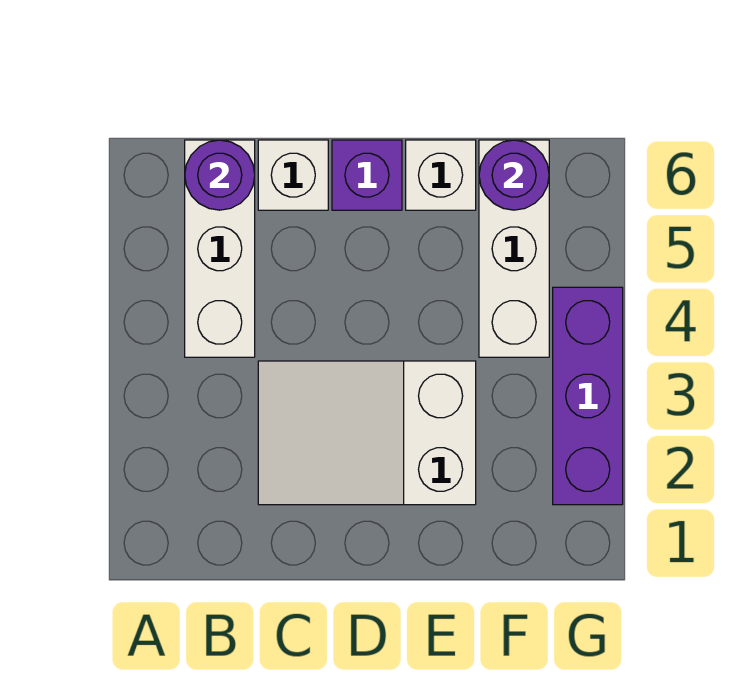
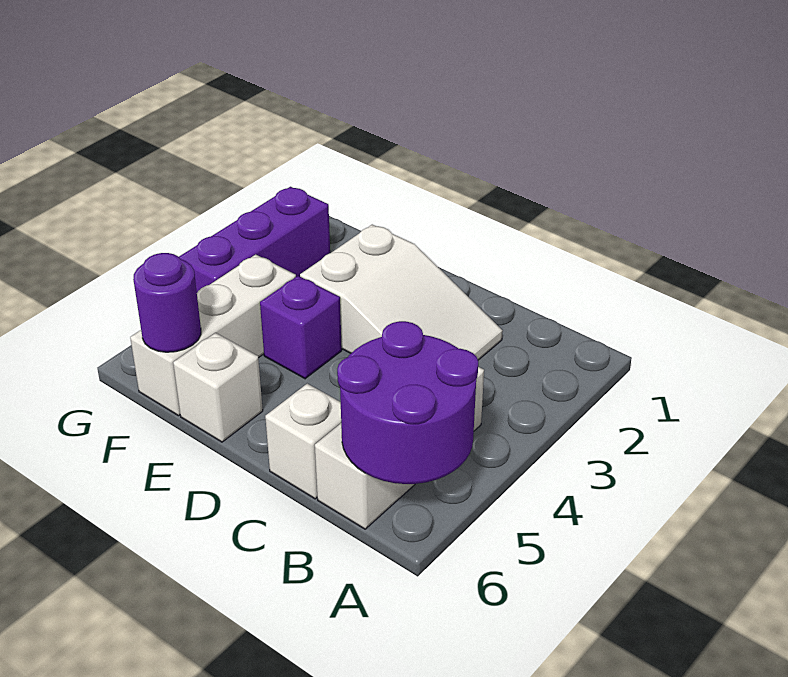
purple round brick B6 level 2 -> purple round brick A5:B6 level 2
purple brick D6 level 1 -> purple brick E4 level 1

